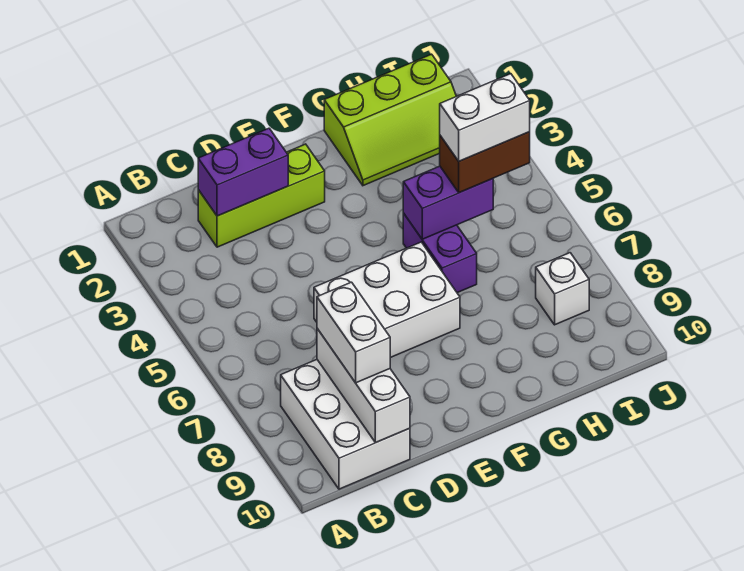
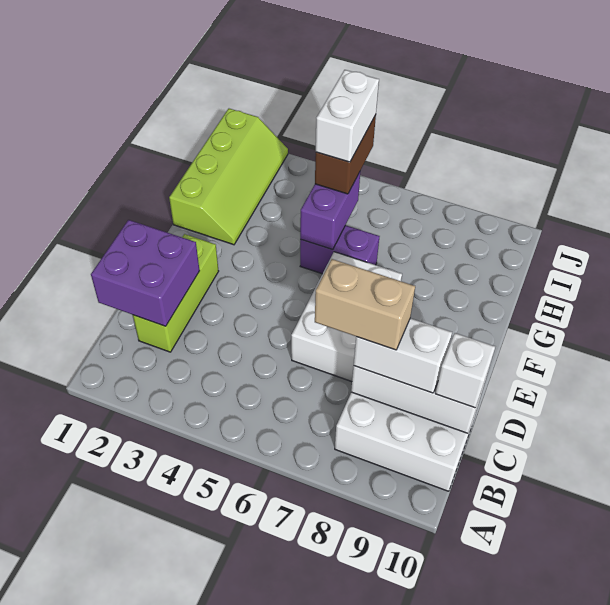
purple brick C2:D2 level 2 -> purple brick C1:D2 level 2
none -> tan brick C7:C8 level 4
lime slope G1:I2 level 1 top 1 -> lime slope G1:J2 level 1 top 1
white brick I8 level 1 -> white brick C10 level 3

